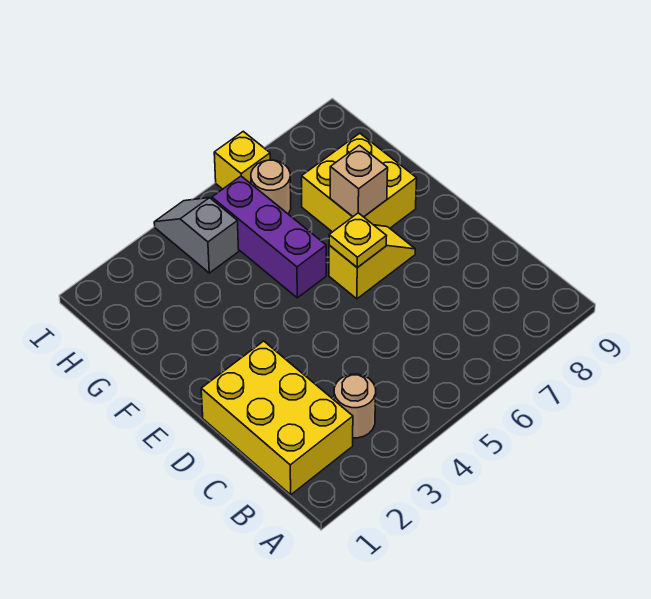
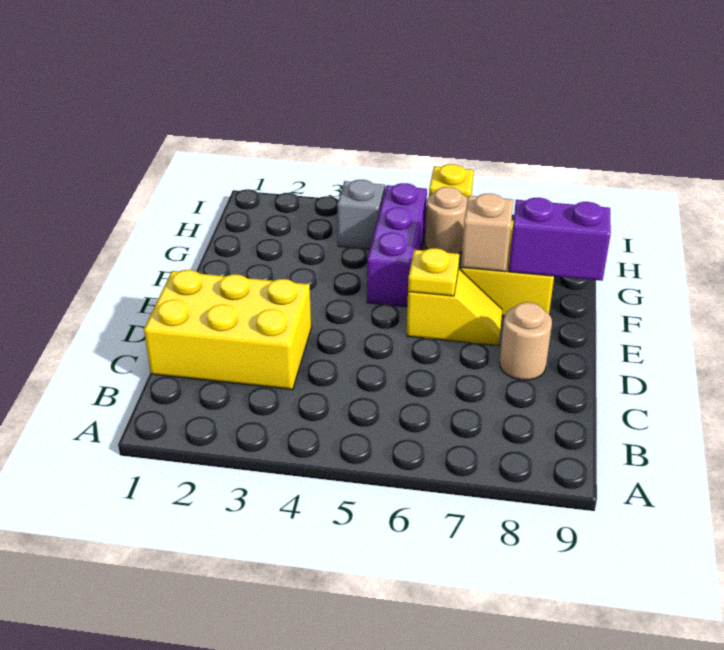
yellow brick B1:D2 level 1 -> yellow brick C1:D3 level 1
tan round brick B3 level 1 -> tan round brick D8 level 1
none -> purple brick F8:F9 level 2

